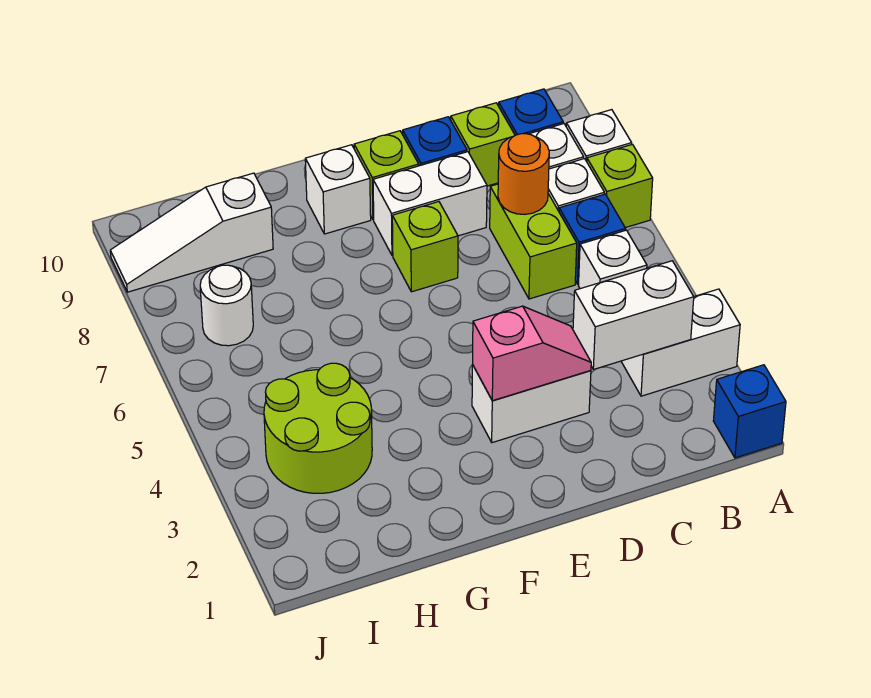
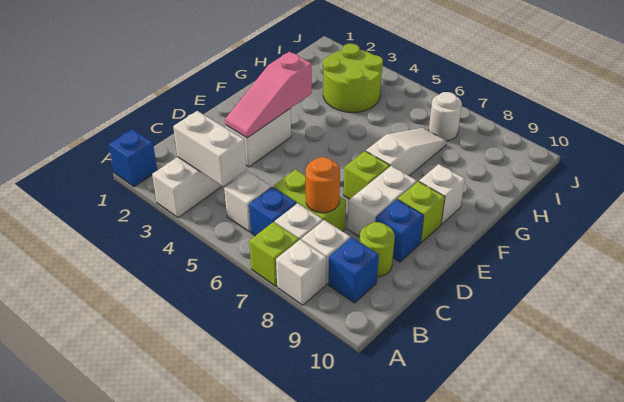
white brick B3:C3 level 2 -> white brick B3:B4 level 2
lime brick C9 level 1 -> lime round brick C9 level 1
pink slope D3:E3 level 2 top E -> pink slope D3:F3 level 2 top F
white slope H9:J9 level 1 top H -> white slope F7:H7 level 1 top F

